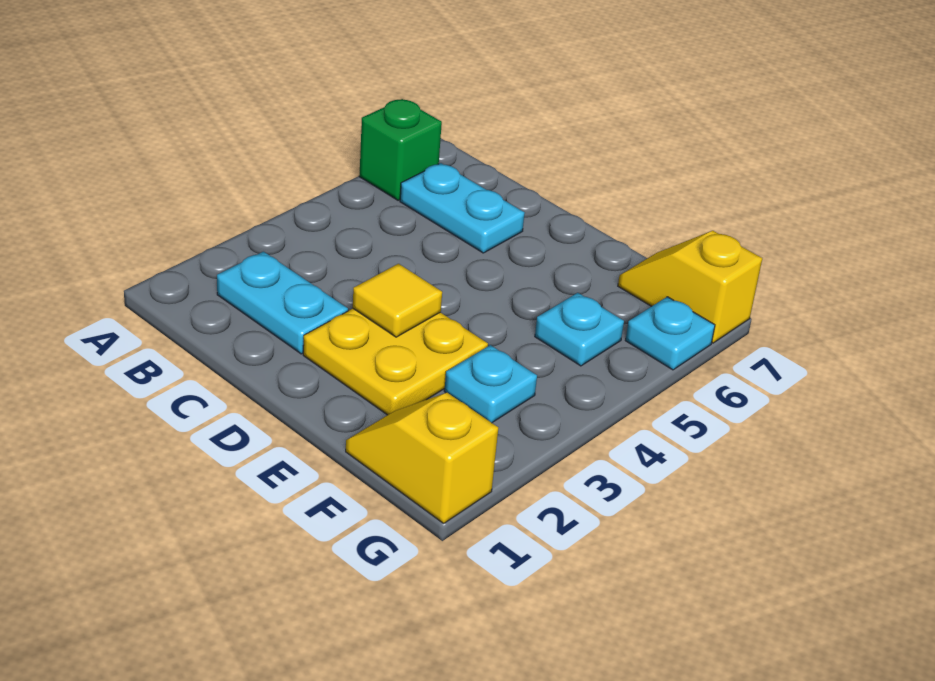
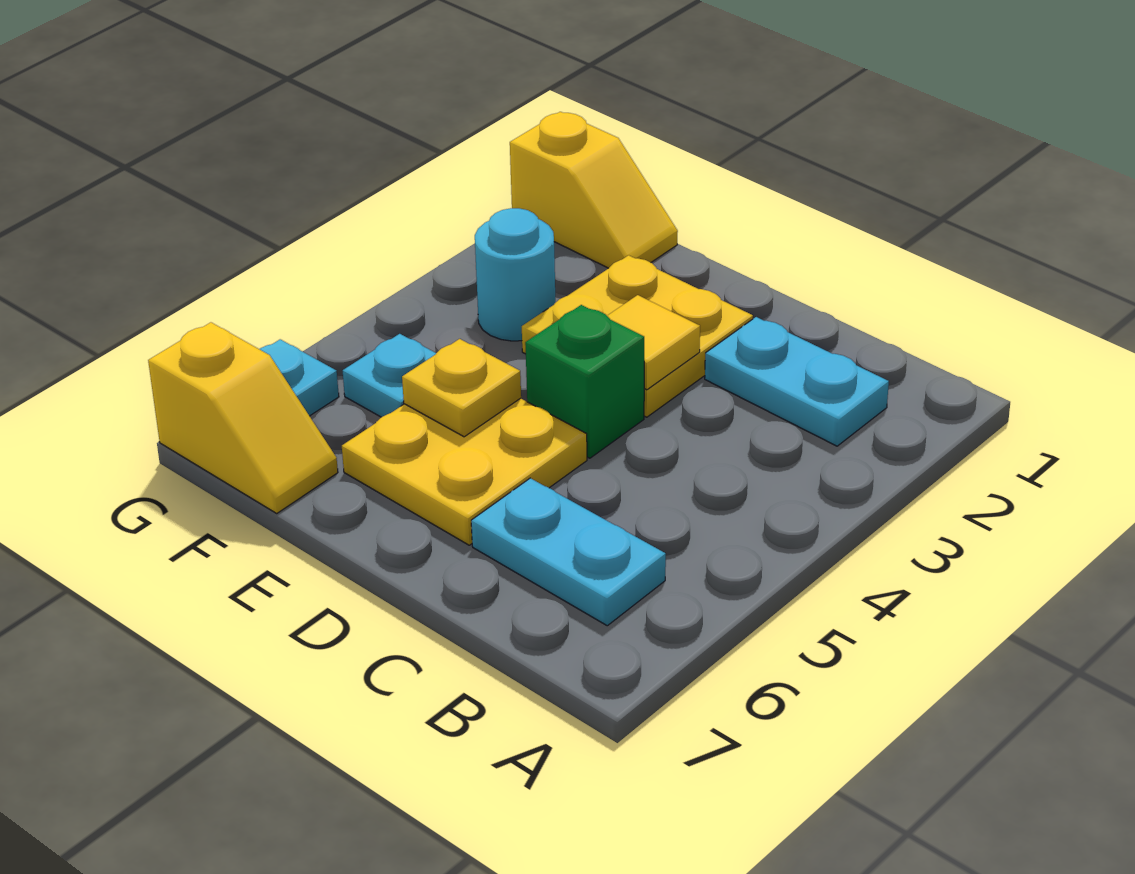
green brick A6 level 1 -> green brick D4 level 1
none -> yellow plate D5:E6 level 1
none -> yellow plate E5 level 2
cyan plate F3 level 1 -> cyan round brick F3 level 1

